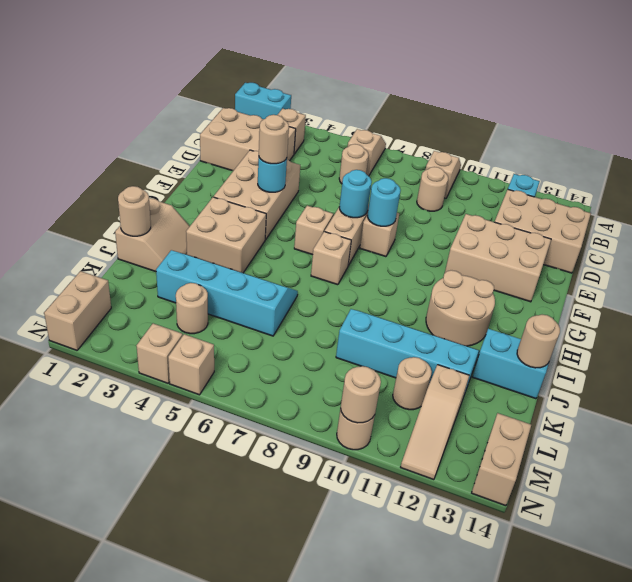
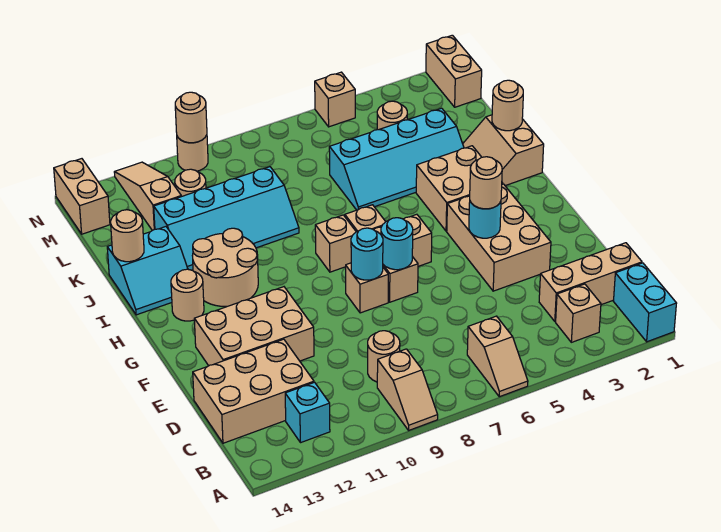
cyan brick A1:A2 level 1 -> cyan brick A1:B1 level 1
tan brick C1:D3 level 1 -> tan brick C1:C3 level 1
tan round brick C6 level 1 -> tan round brick H13 level 1
tan brick N4 level 1 -> tan brick H8 level 1

